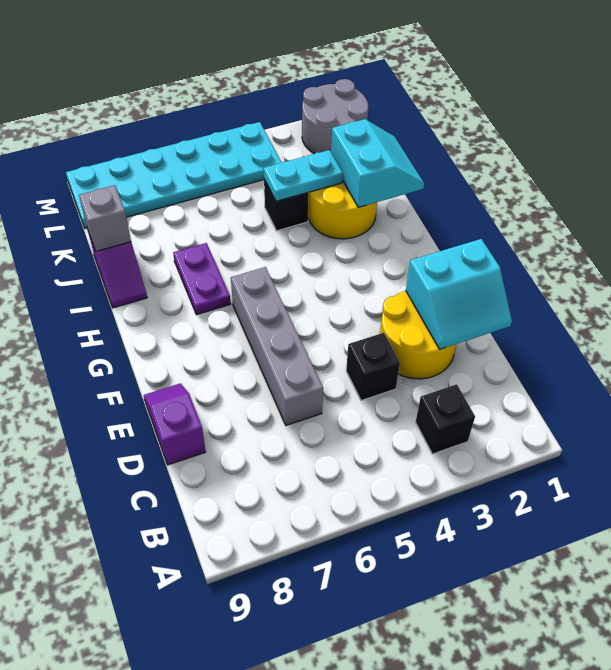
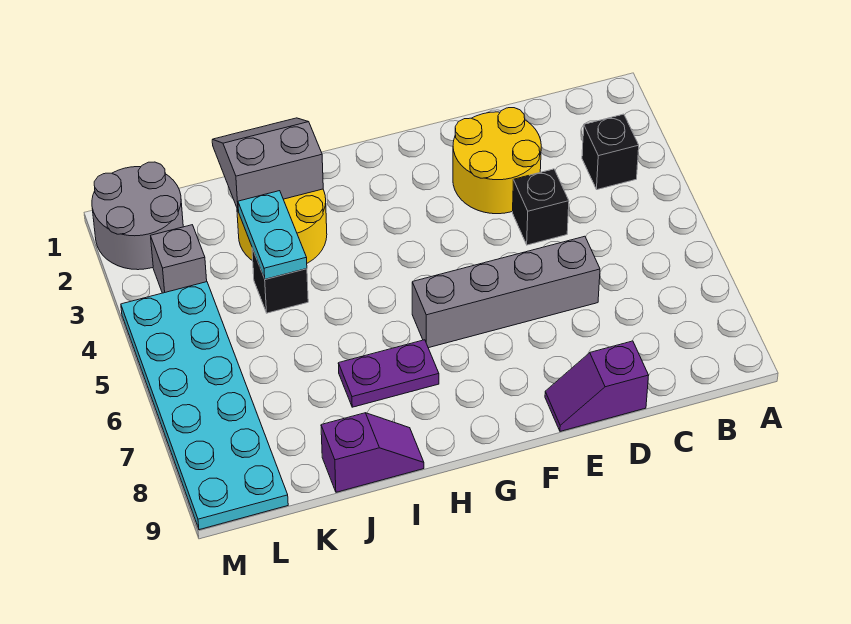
cyan slope D1:E2 level 2 top E -> none
cyan slope I1:J2 level 2 top 2 -> grey slope I1:J2 level 2 top 2
grey brick J9 level 2 -> grey brick L3 level 1

